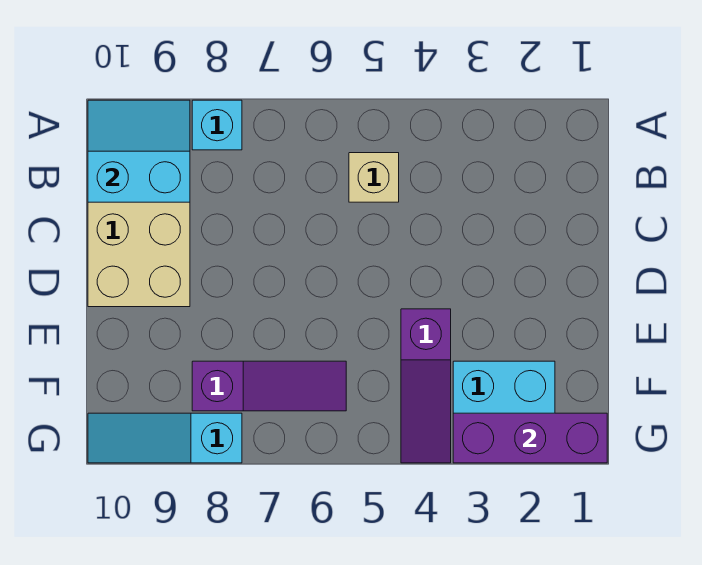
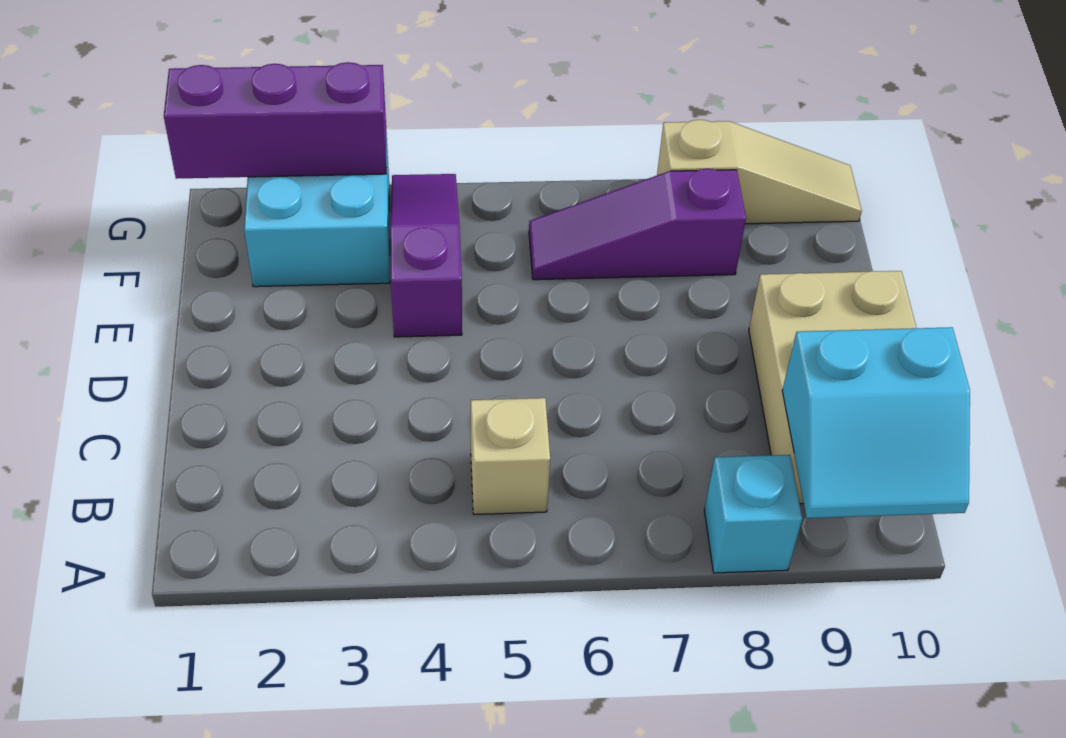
cyan slope G8:G10 level 1 top 8 -> tan slope G8:G10 level 1 top 8

